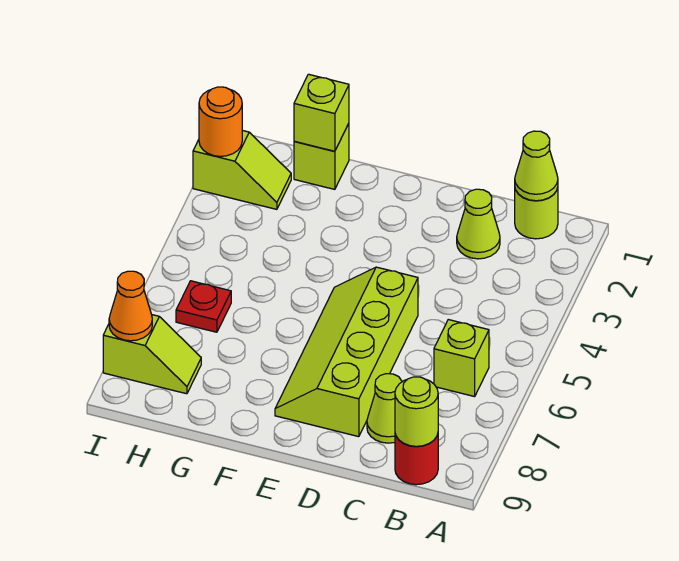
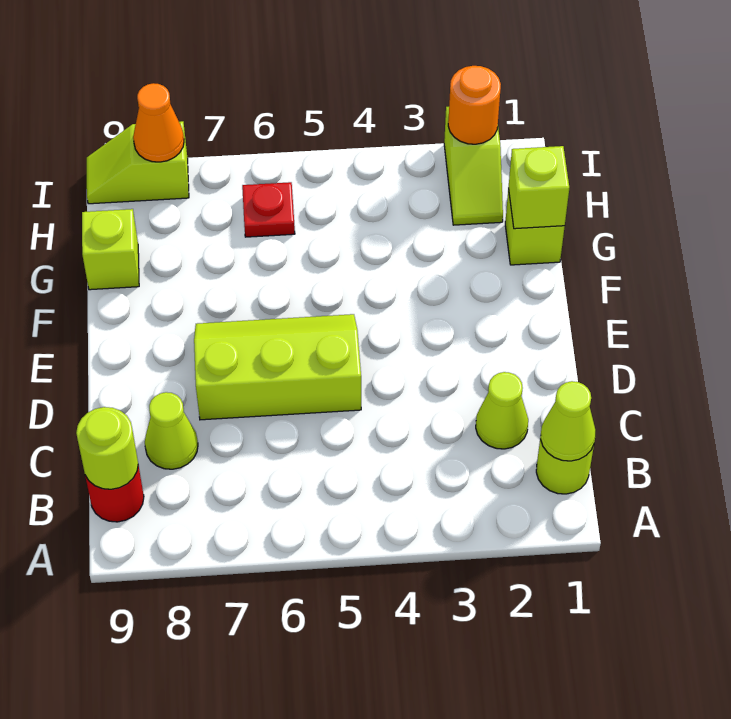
lime brick B6 level 1 -> lime brick G9 level 1
lime slope D5:E8 level 1 top D -> lime slope D5:E7 level 1 top D
lime slope H8:I8 level 1 top I -> lime slope I8:I9 level 1 top 8

